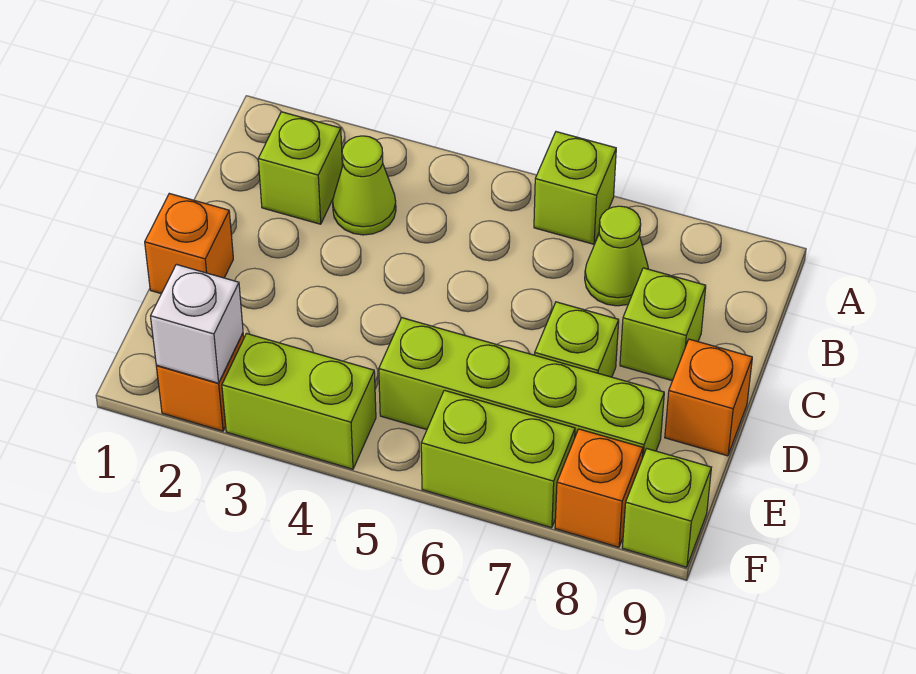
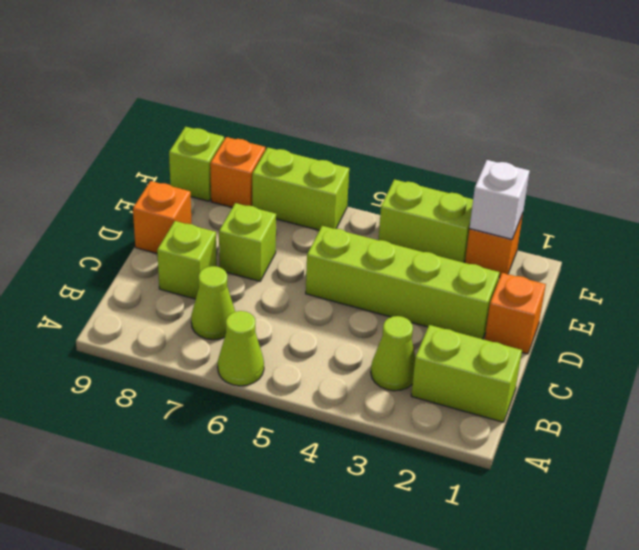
lime brick A6 level 1 -> lime cone A6 level 1
lime brick B2 level 1 -> lime brick B1:B2 level 1
lime brick E5:E8 level 1 -> lime brick D2:D5 level 1

